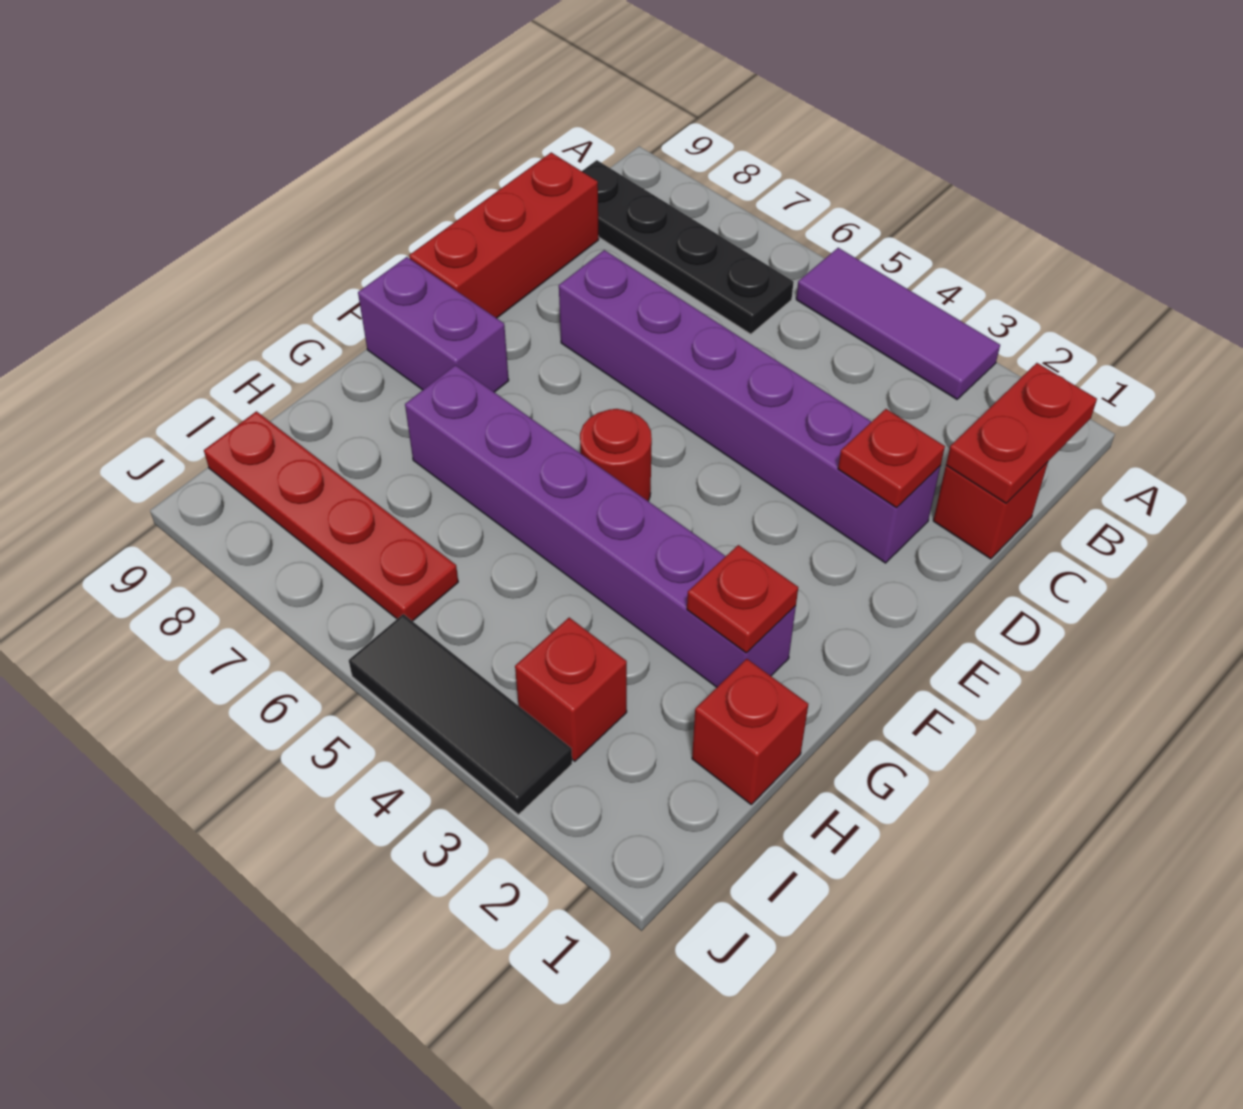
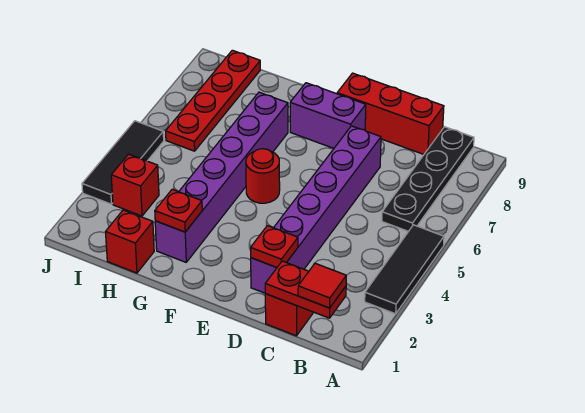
purple tile A3:A5 level 1 -> black tile A3:A5 level 1
none -> red tile B1 level 3
purple brick F8:F9 level 1 -> purple brick E8:F8 level 1

